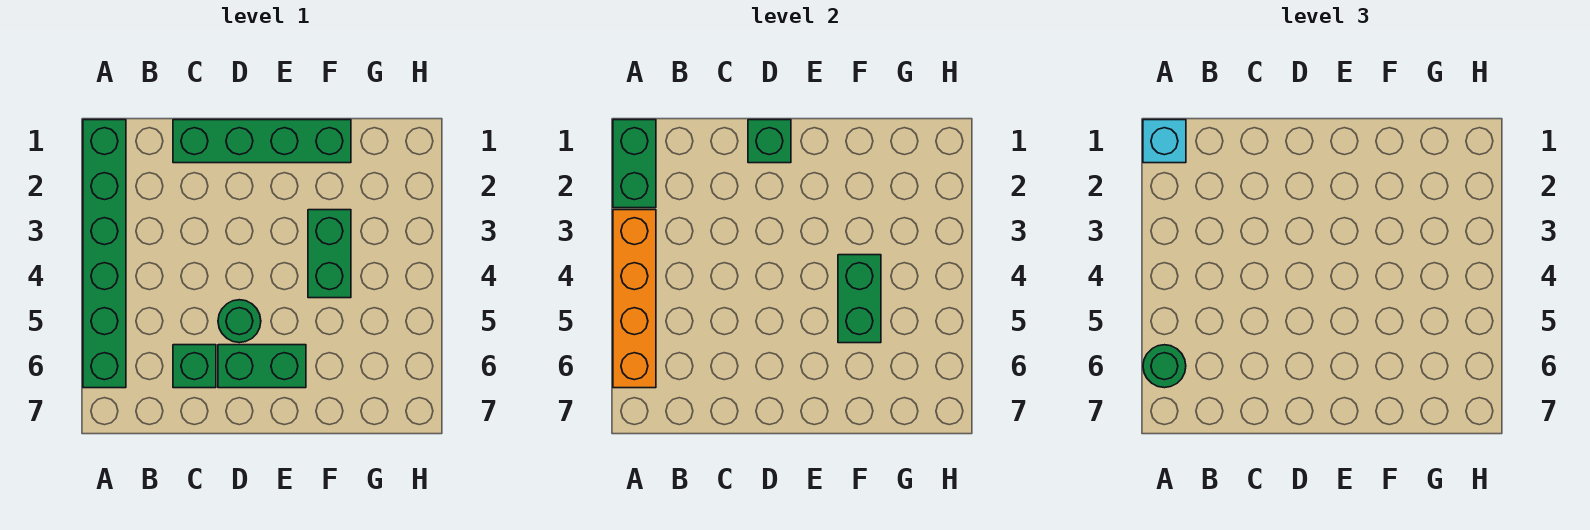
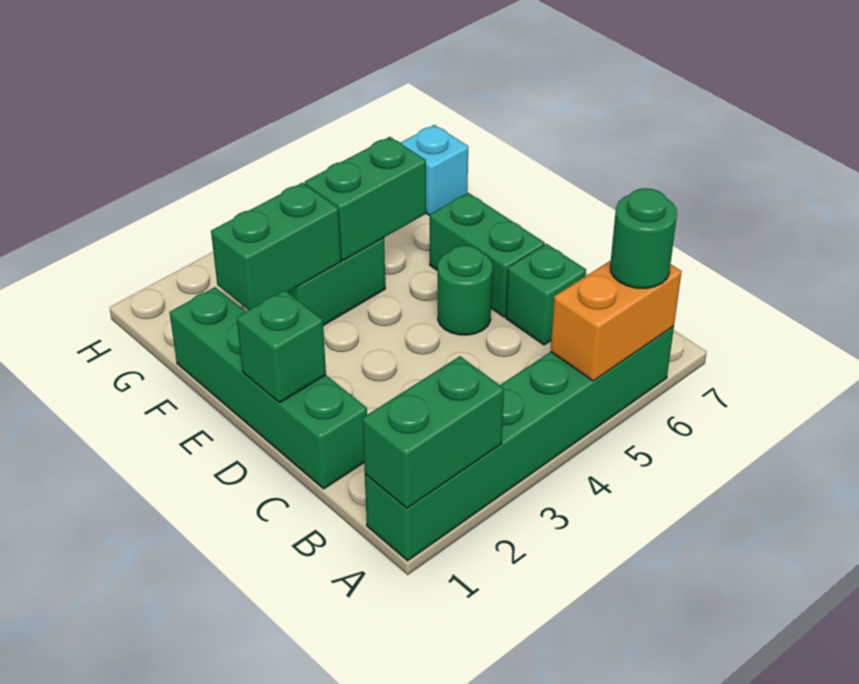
cyan brick A1 level 3 -> cyan brick G7 level 1
orange brick A3:A6 level 2 -> orange brick A5:A6 level 2
none -> green brick F2:F3 level 2

